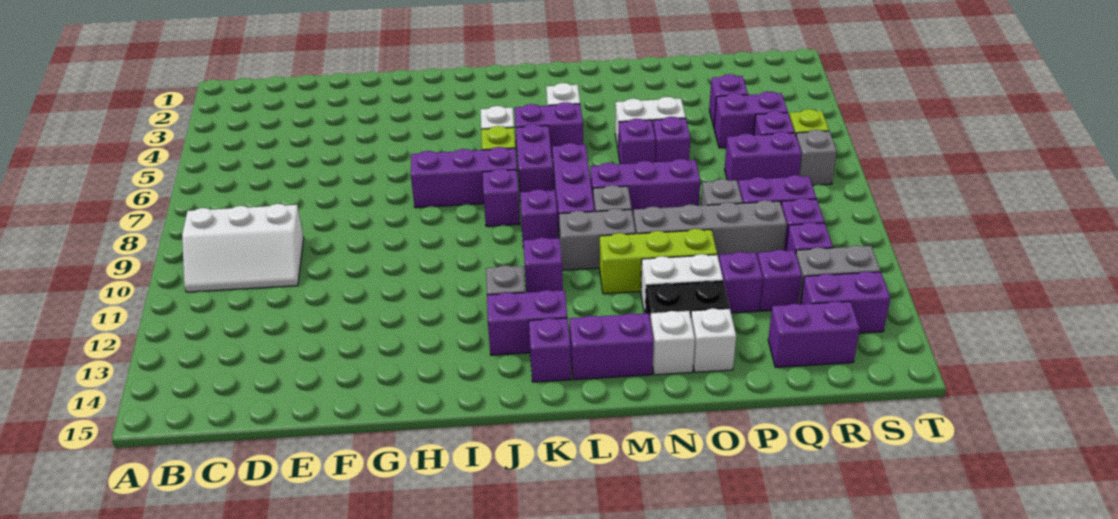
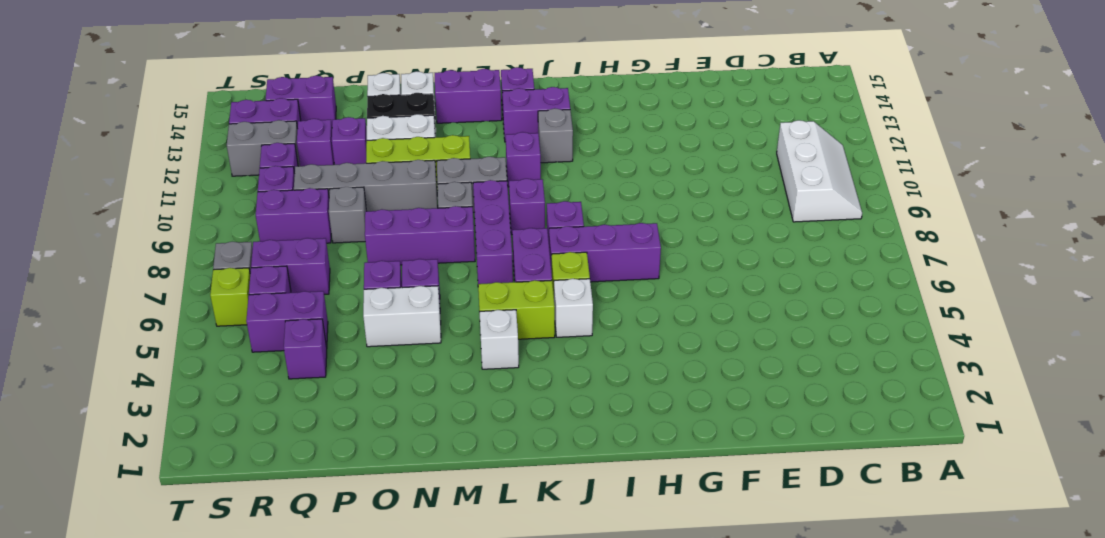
white slope B9:D10 level 1 top 9 -> white slope B9:C11 level 1 top C
purple brick K5:L5 level 1 -> lime brick K5:L5 level 1

